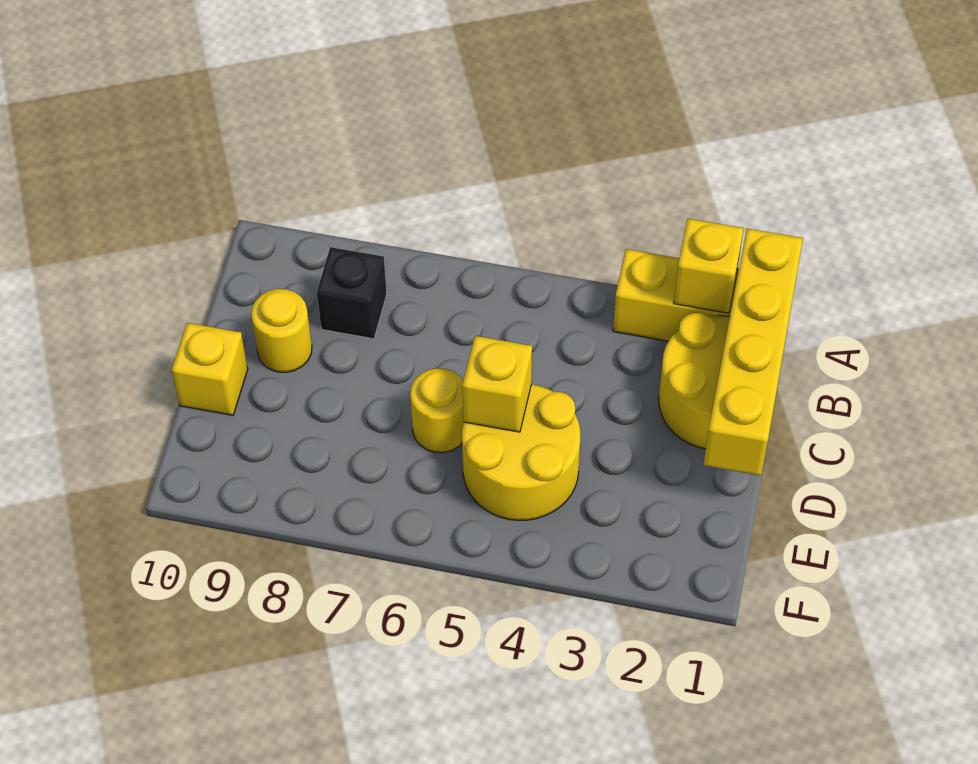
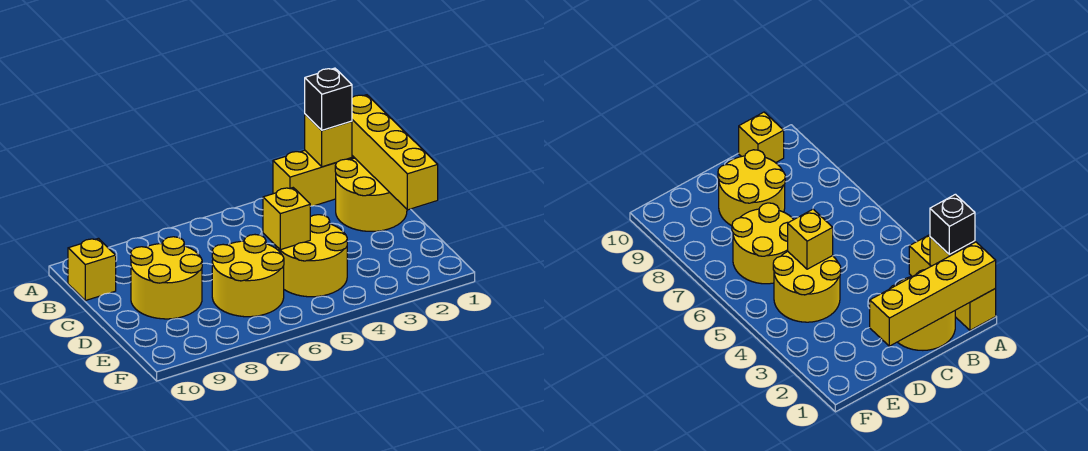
black brick B8 level 1 -> black brick A2 level 3
yellow round brick C9 level 1 -> yellow round brick C8:D9 level 1
yellow round brick D6 level 1 -> yellow round brick D6:E7 level 1
yellow brick D10 level 1 -> yellow brick B10 level 1

